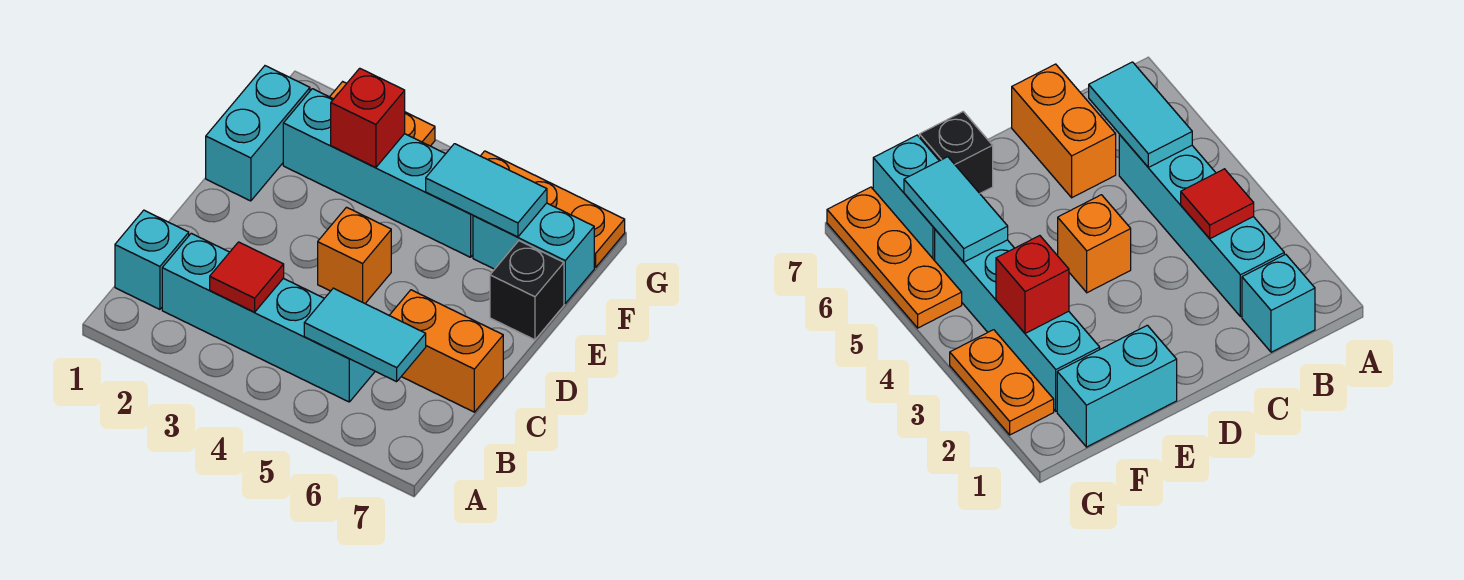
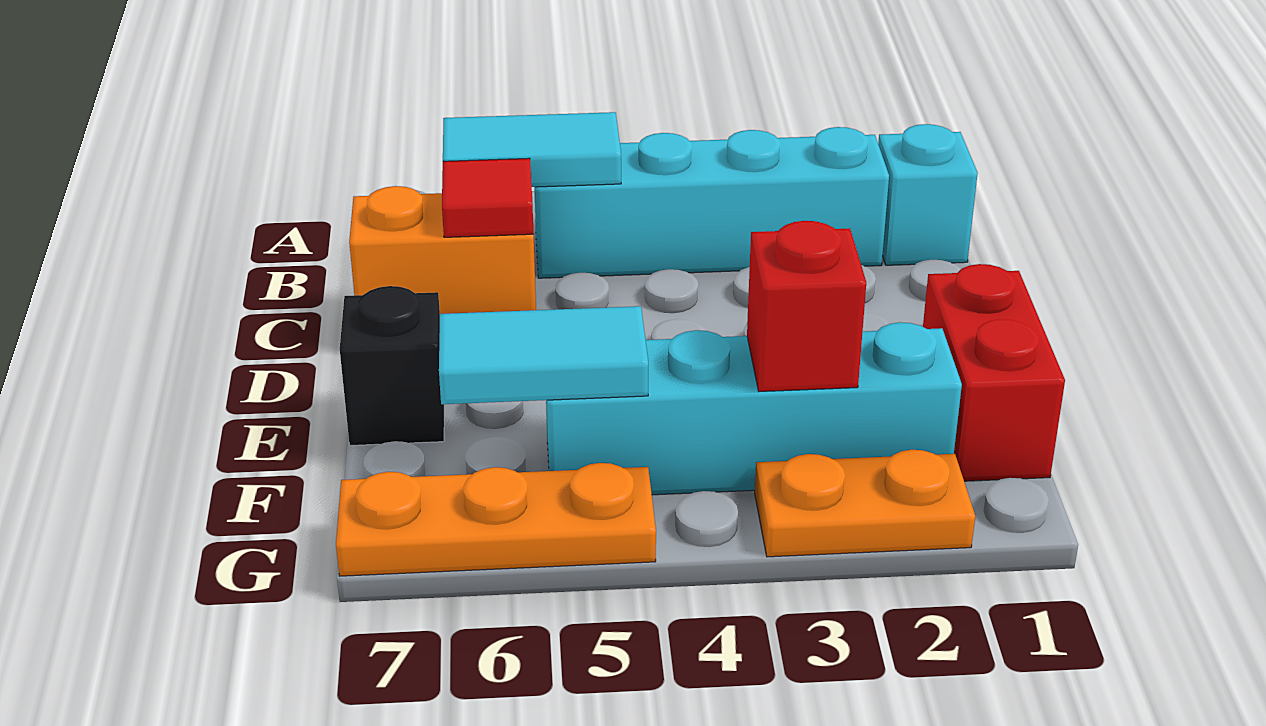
red tile B3 level 2 -> red tile C6 level 2
orange brick D4 level 1 -> none
cyan brick E1:F1 level 1 -> red brick E1:F1 level 1
cyan brick F6:F7 level 1 -> none

